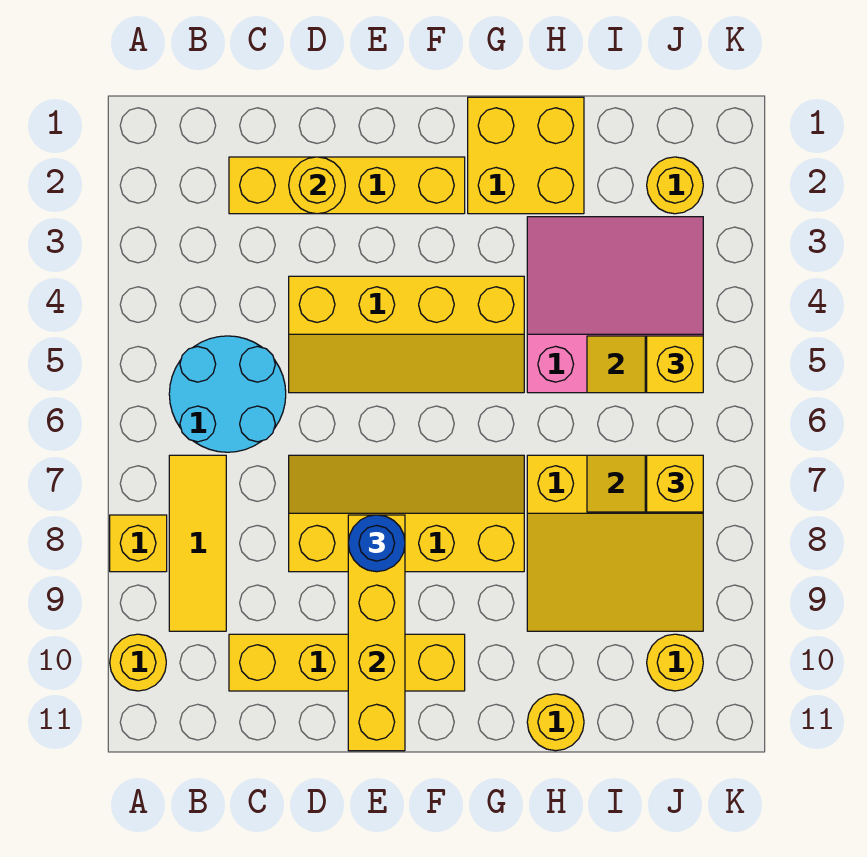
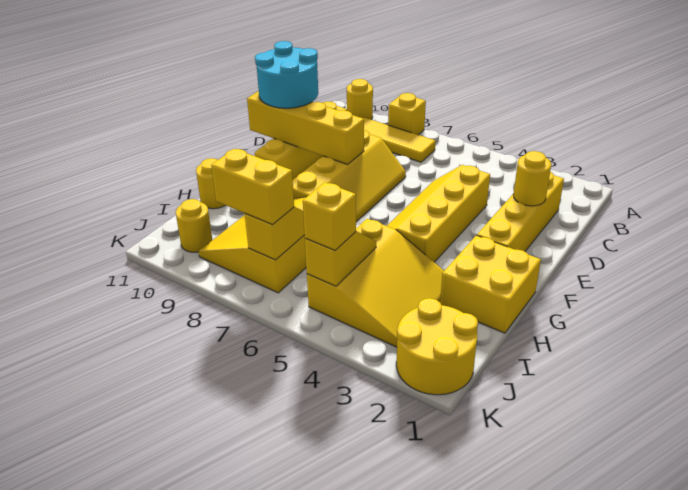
cyan round brick B5:C6 level 1 -> cyan round brick D10:E11 level 3
blue round brick E8 level 3 -> none
pink slope H3:J5 level 1 top 5 -> yellow slope H3:J5 level 1 top 5
yellow round brick J2 level 1 -> yellow round brick J1:K2 level 1
yellow brick J7 level 3 -> yellow brick J7:J8 level 3

